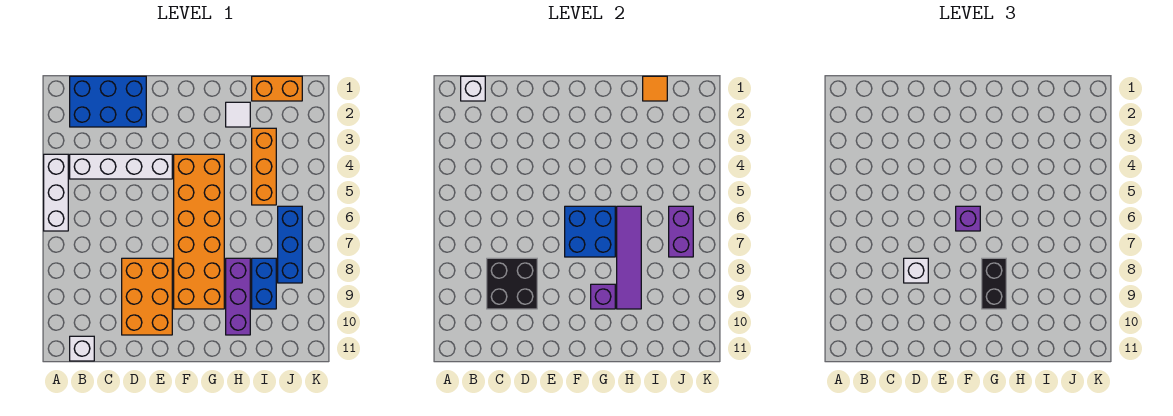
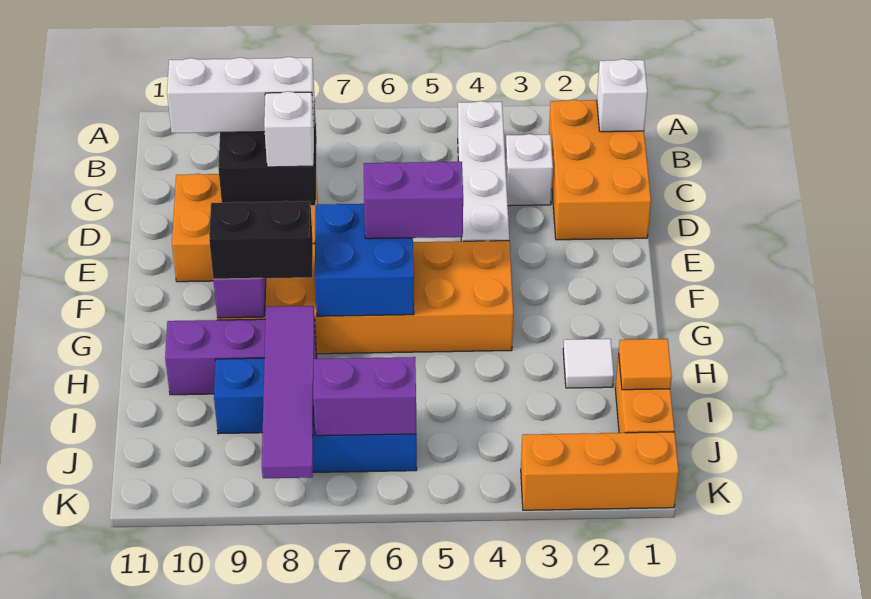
white brick A4:A6 level 1 -> white brick C8:C10 level 3
blue brick B1:D2 level 1 -> orange brick B1:D2 level 1
white brick B11 level 1 -> white brick C3 level 1
purple brick F6 level 3 -> purple brick F5:F6 level 3
purple tile H6:H9 level 2 -> purple tile H8:K8 level 2
orange brick I3:I5 level 1 -> orange brick K1:K3 level 1

